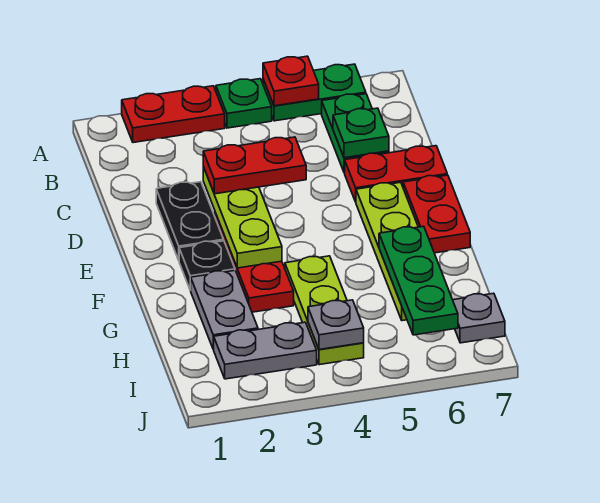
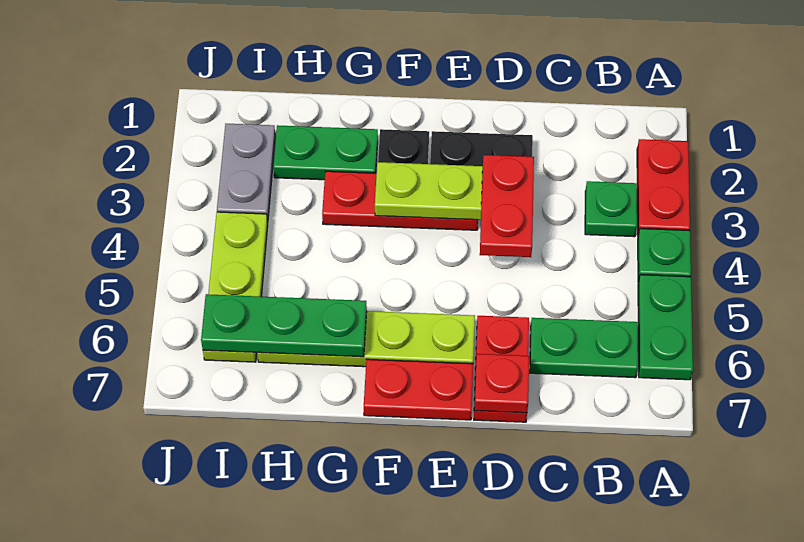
red plate A5 level 2 -> red plate D7 level 2
green plate C6 level 2 -> green plate B3 level 1
grey plate G2:H2 level 1 -> green plate G2:H2 level 1
lime plate G4:I4 level 1 -> lime plate I4:I6 level 1
grey plate I4 level 2 -> none
grey plate I7 level 1 -> none

